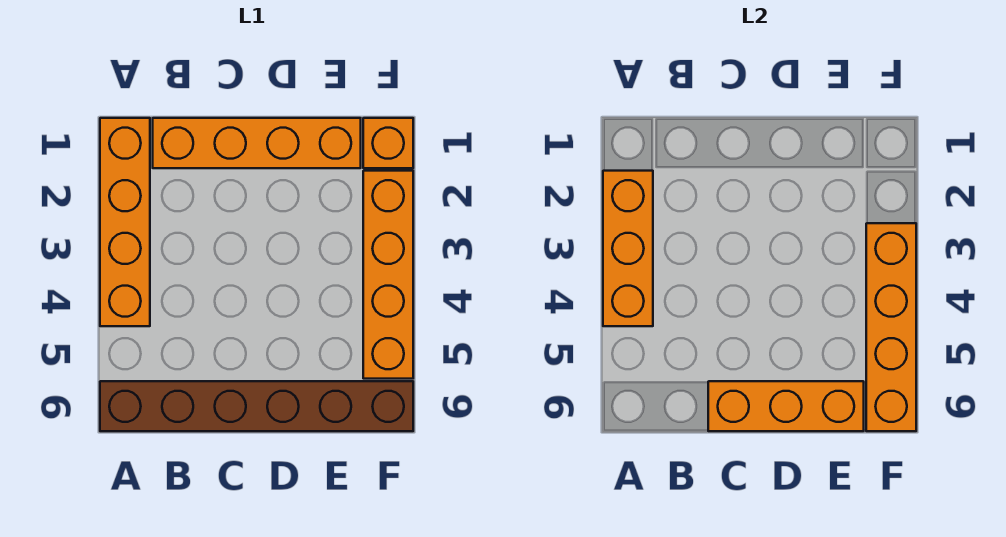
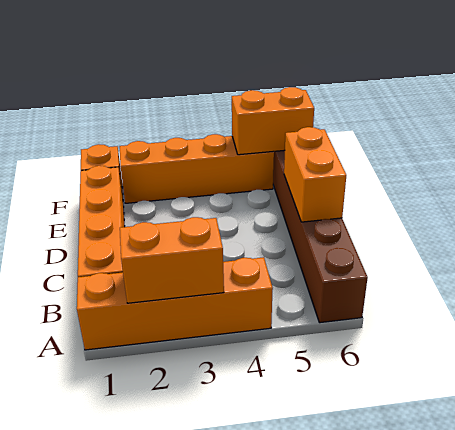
orange brick A2:A4 level 2 -> orange brick A2:A3 level 2
orange brick C6:E6 level 2 -> orange brick C6:D6 level 2
orange brick F3:F6 level 2 -> orange brick F5:F6 level 2

